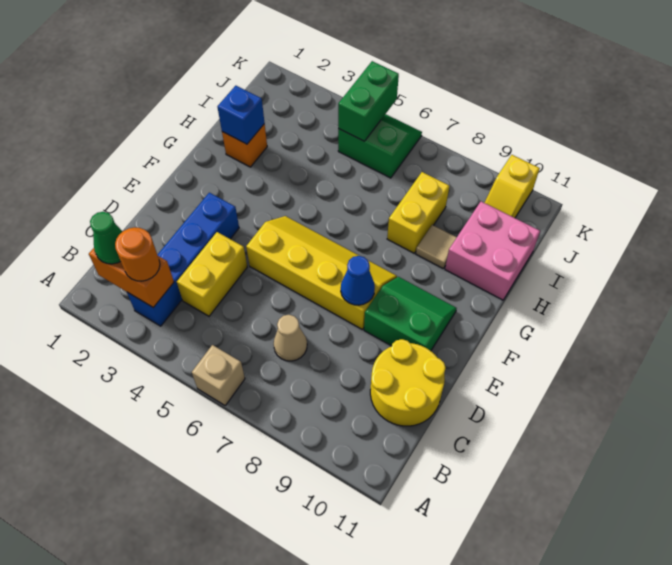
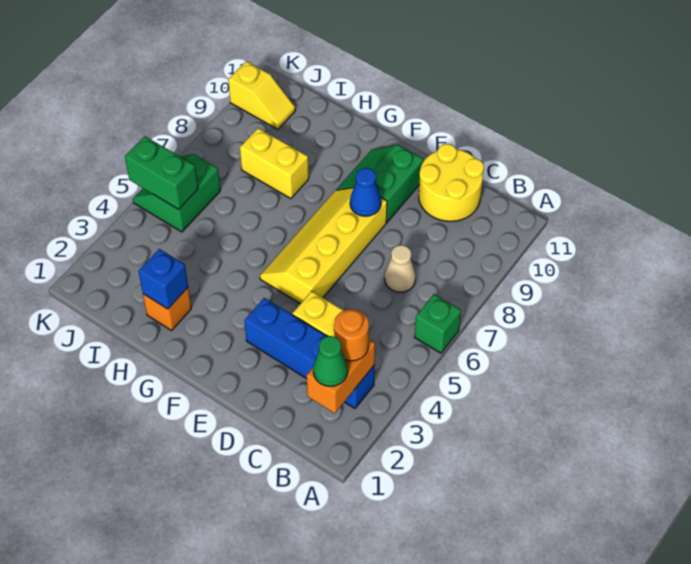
tan brick A6 level 1 -> green brick A6 level 1
tan tile H9 level 1 -> none
pink brick H10:I11 level 1 -> none

